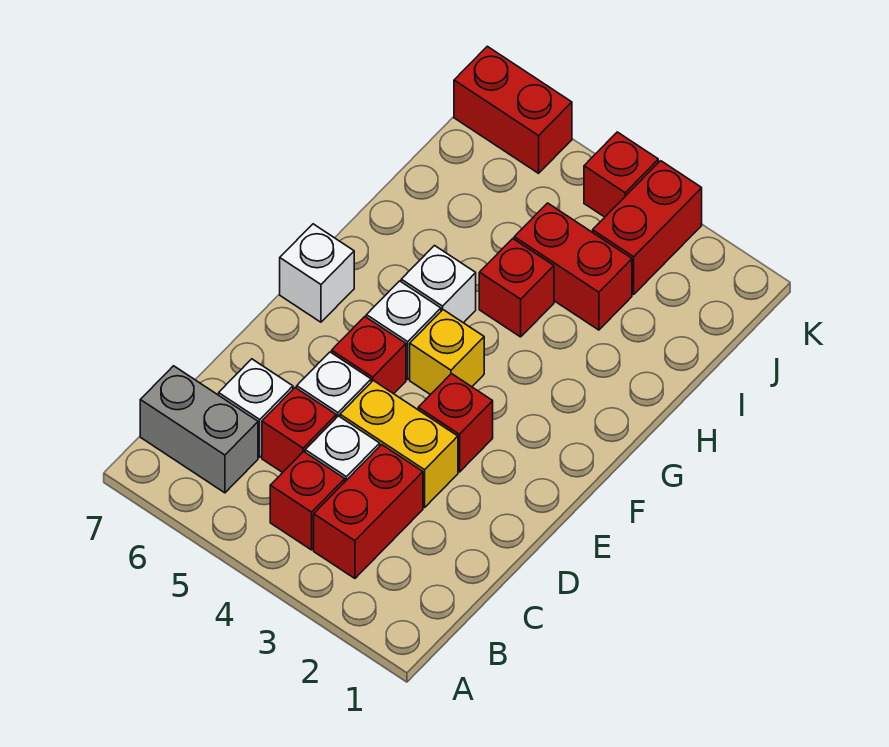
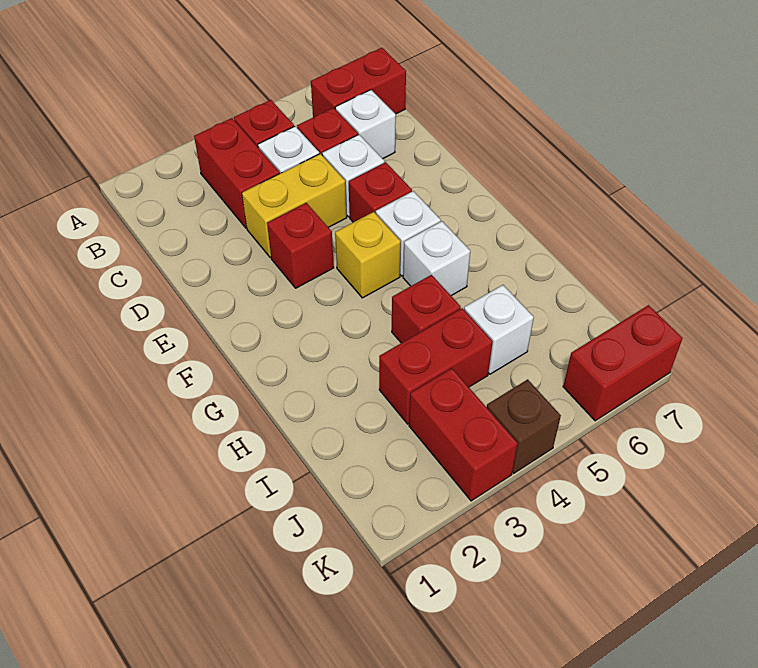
grey brick B6:B7 level 1 -> red brick B6:B7 level 1
white brick F7 level 1 -> white brick I5 level 1
red brick K4 level 1 -> brown brick K4 level 1

